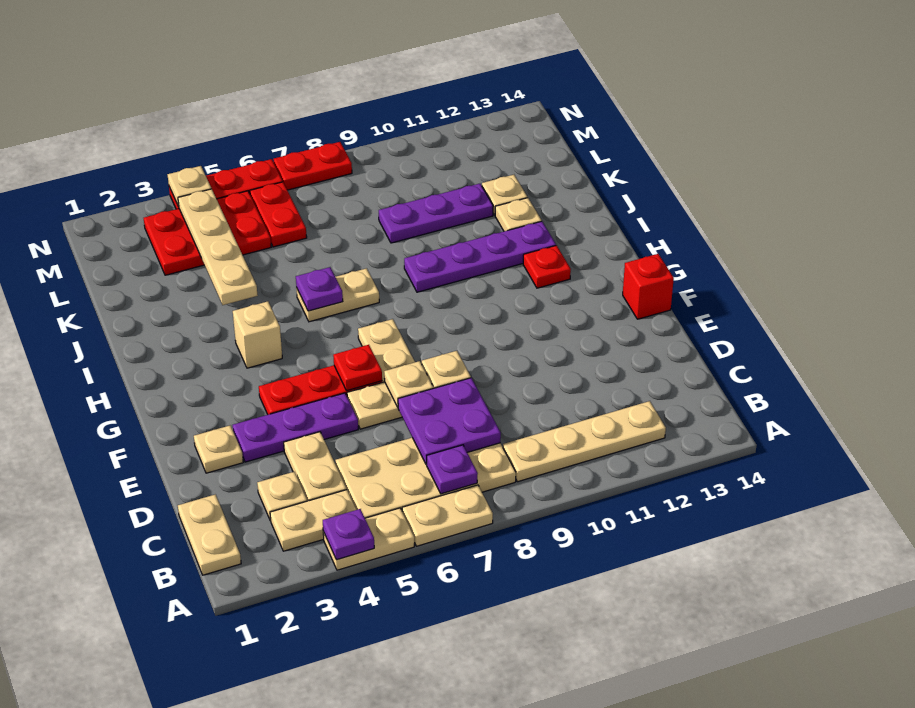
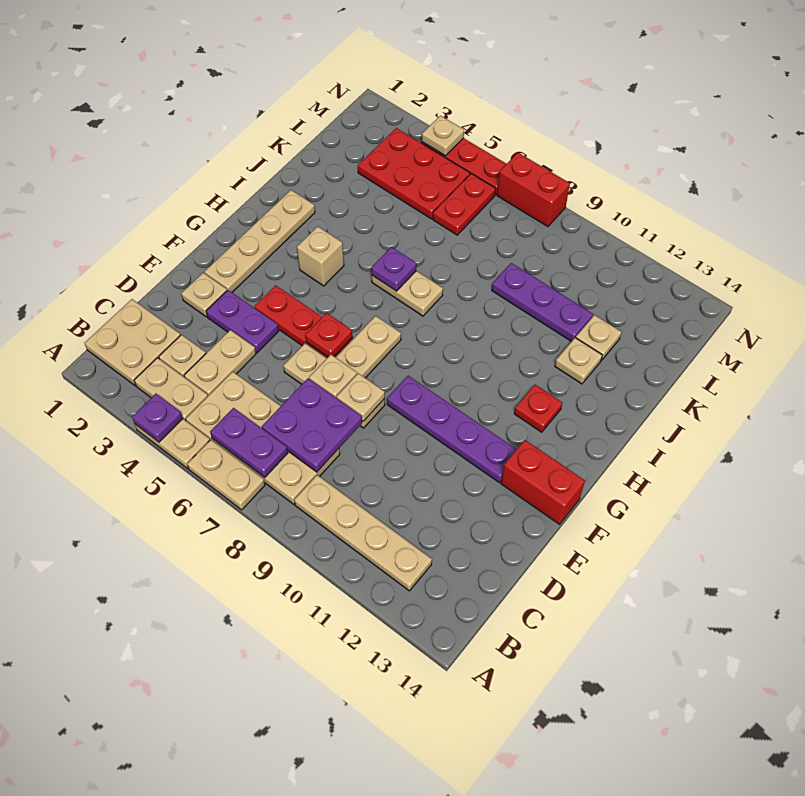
tan plate B1:C1 level 1 -> tan plate B1:C2 level 1
purple plate B7 level 2 -> purple plate B6:B7 level 2
purple plate E3:E5 level 1 -> purple plate E3:E4 level 1
red brick F14 level 1 -> red brick F13:F14 level 1
purple plate I9:I12 level 1 -> purple plate F9:F12 level 1
tan plate J4:M4 level 2 -> tan plate F2:I2 level 1
red plate N7:N8 level 1 -> red brick N7:N8 level 1

